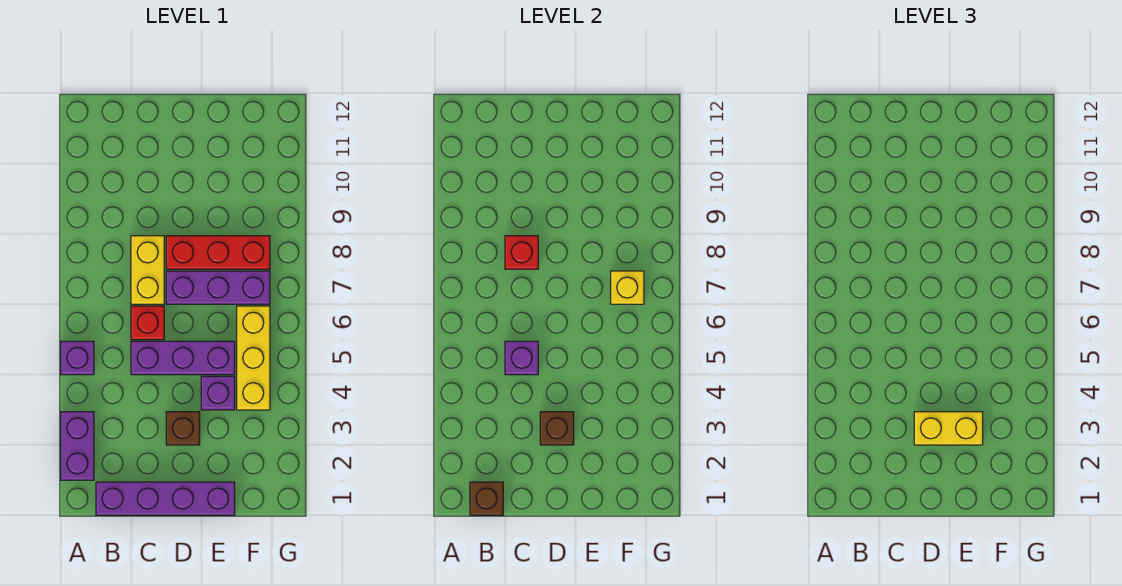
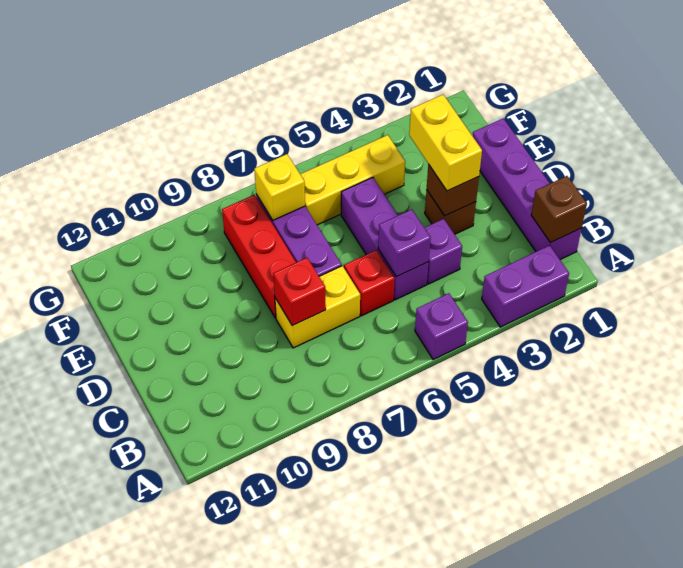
purple brick E4 level 1 -> purple brick C4 level 1

